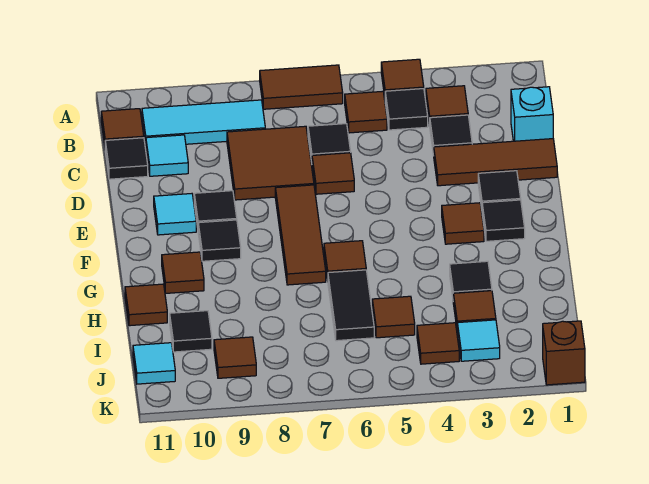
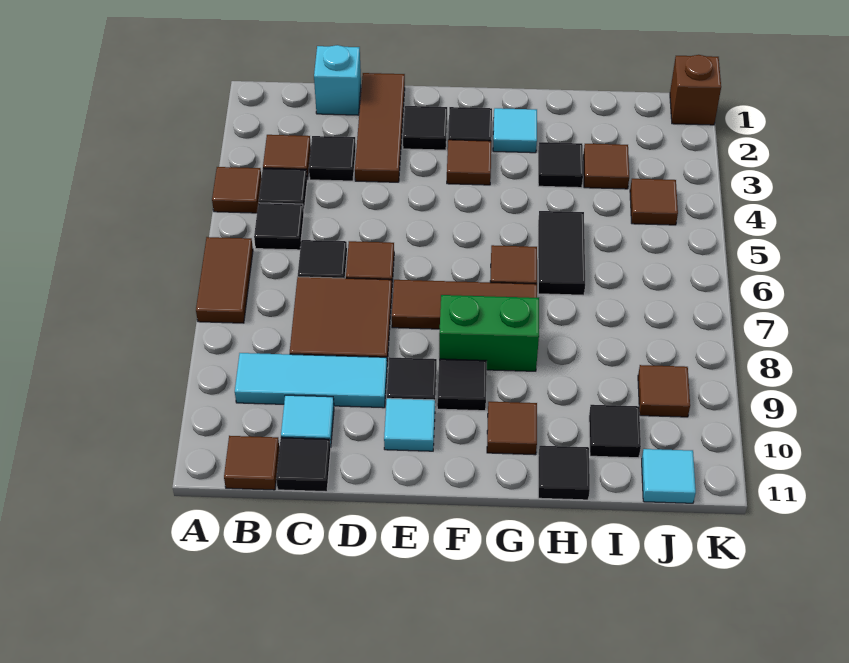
brown tile B5 level 1 -> black tile B5 level 1
cyan tile B8:B10 level 1 -> cyan tile B9:D9 level 1
none -> green brick F8:G8 level 1
black tile H6:I6 level 1 -> black tile H5:H6 level 1
brown tile H11 level 1 -> black tile H11 level 1
brown tile I5 level 1 -> none
cyan tile J3 level 1 -> cyan tile G2 level 1

